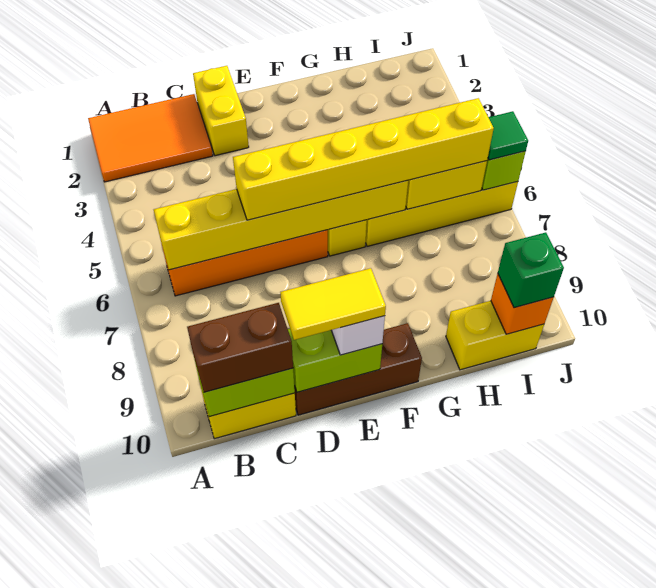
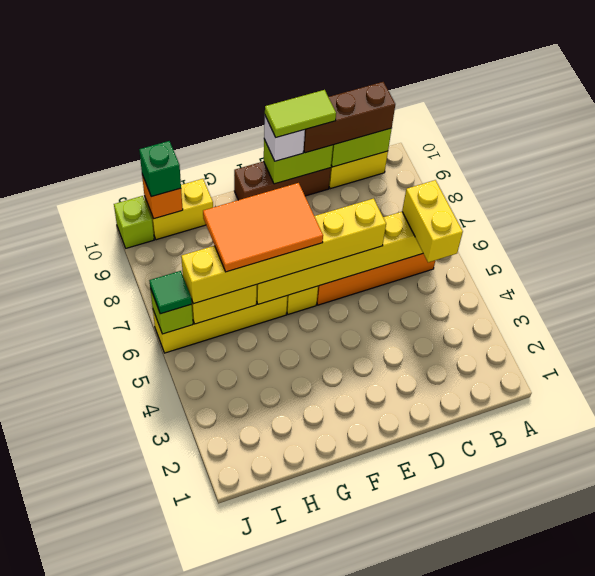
orange tile A1:C2 level 1 -> orange tile F6:H7 level 4
brown brick B10:C10 level 3 -> brown brick B10:D10 level 3
yellow brick D1:D2 level 1 -> yellow brick B5:B6 level 3
yellow tile D10:E10 level 4 -> lime tile D10:E10 level 4
none -> lime brick J10 level 1

